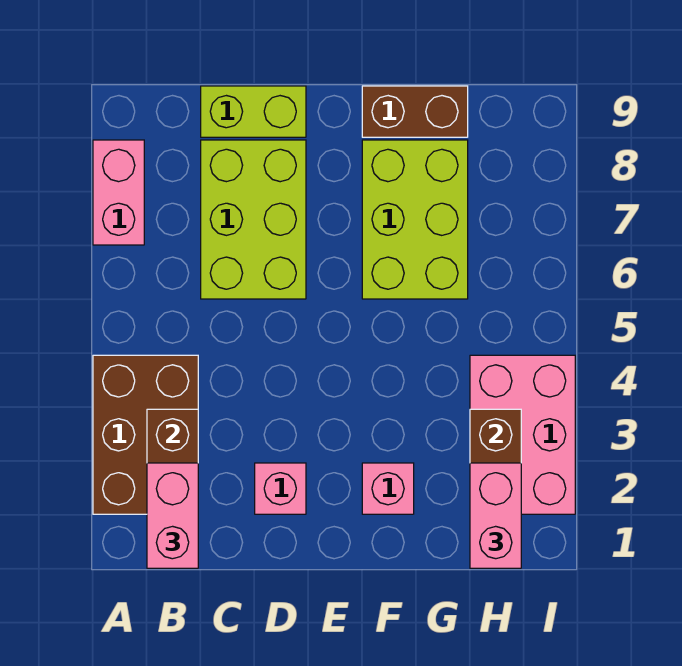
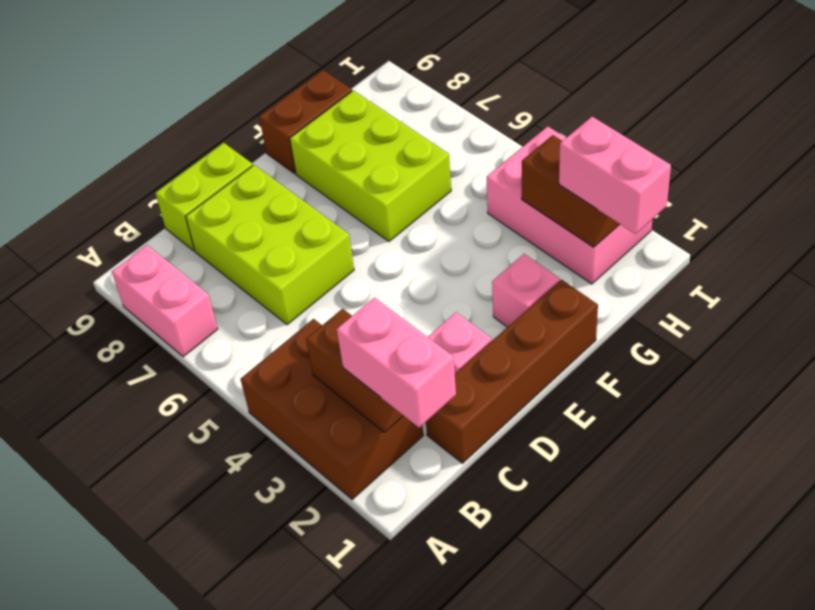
none -> brown brick C1:F1 level 1

